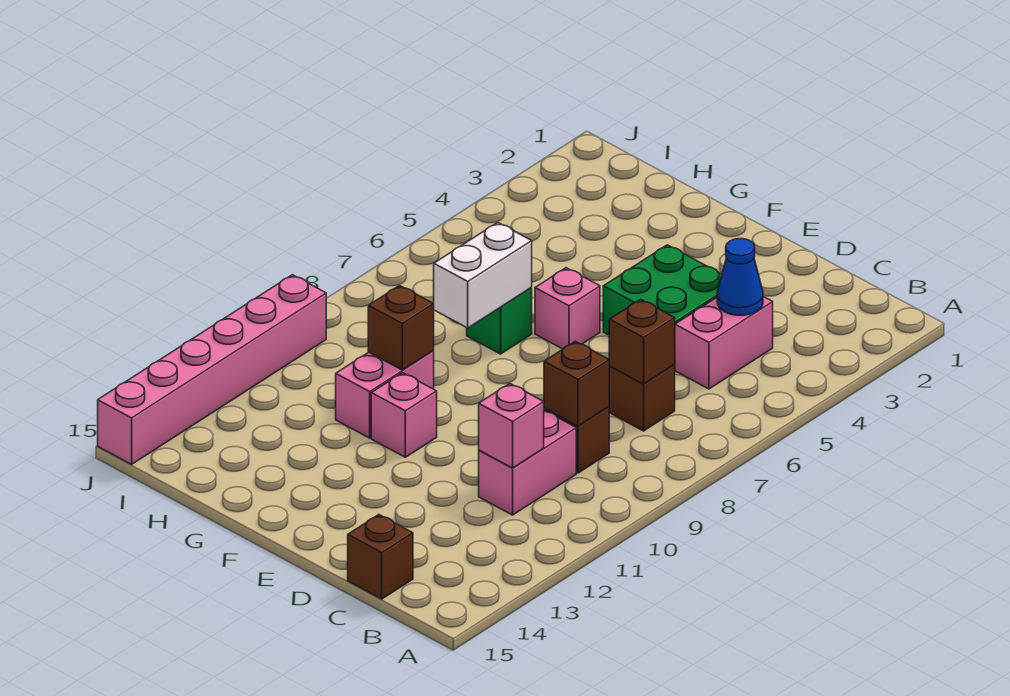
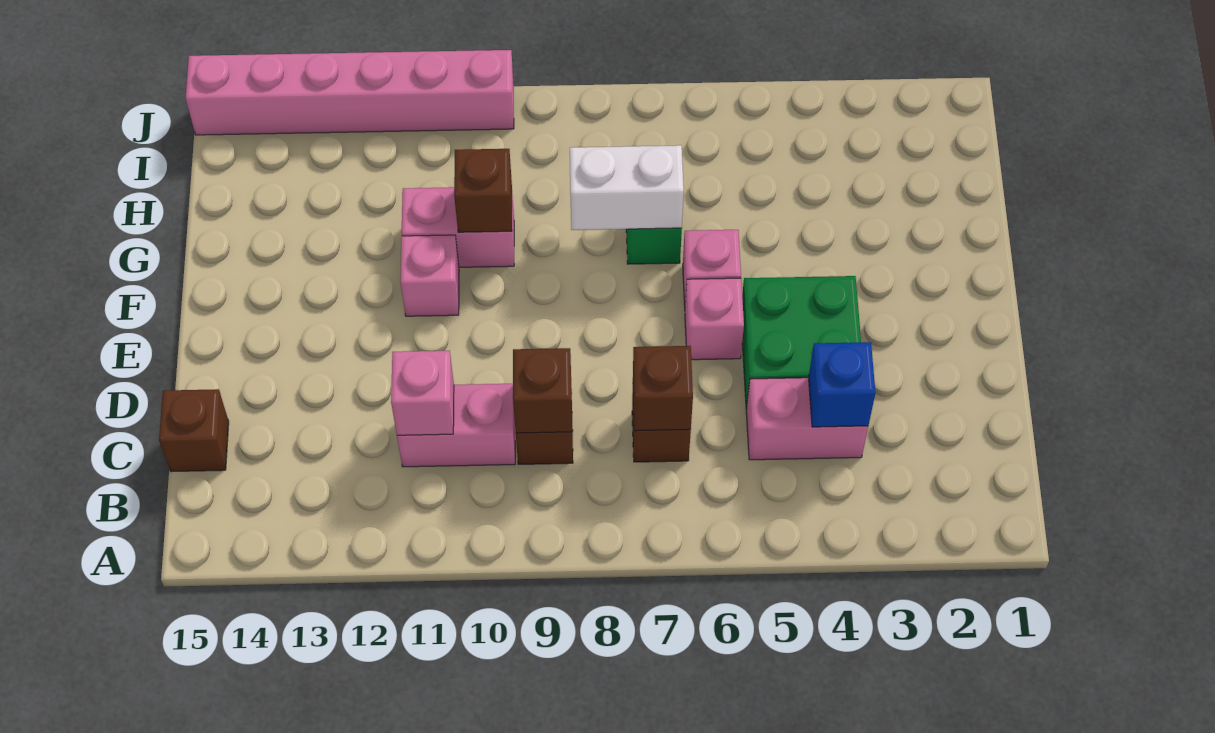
blue cone C4 level 2 -> blue brick C4 level 2
none -> pink brick E6 level 1

